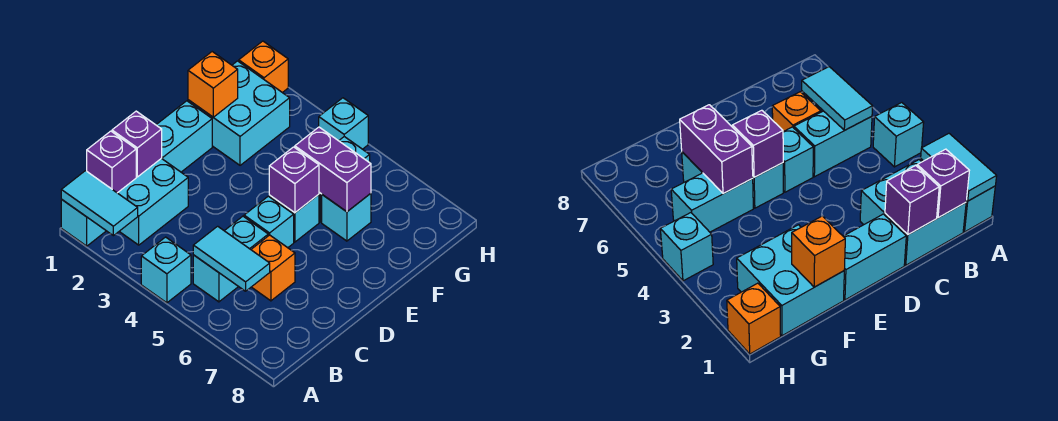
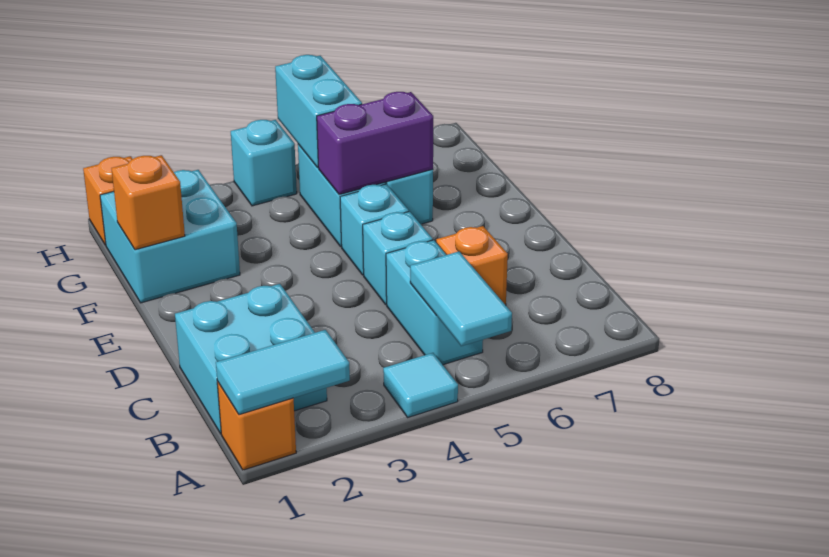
cyan brick A1 level 1 -> orange brick A1 level 1
cyan brick A4 level 1 -> cyan tile A4 level 1
purple brick B1 level 2 -> none
cyan tile B5:B6 level 2 -> cyan tile A5:B5 level 2
purple brick C1 level 2 -> none
cyan brick D1:E1 level 1 -> cyan brick G5:H5 level 2
purple brick E5 level 2 -> none

